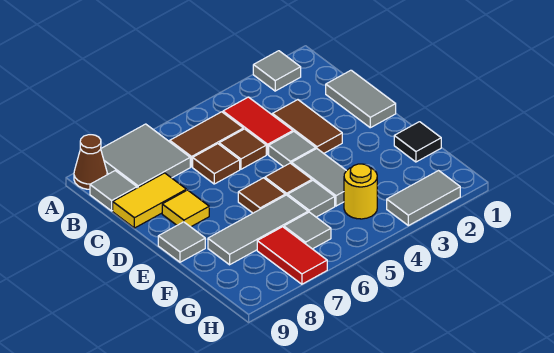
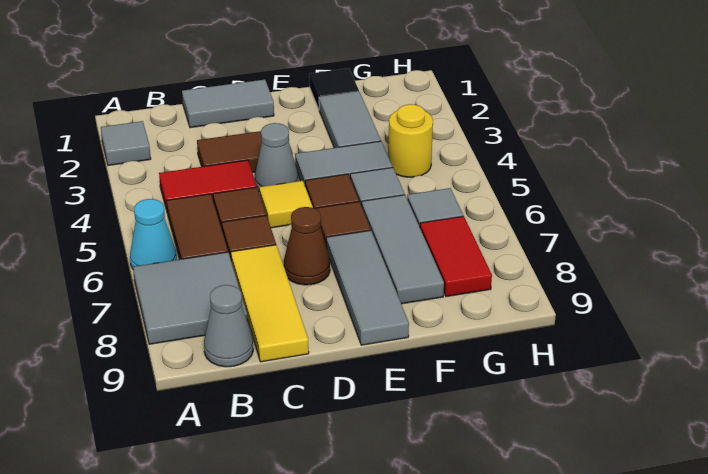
none -> cyan cone A6 level 1
brown cone A9 level 1 -> brown cone D7 level 1
grey tile B9 level 1 -> grey cone B9 level 1
yellow tile C8:C9 level 1 -> yellow tile C7:C9 level 1
grey tile D4 level 1 -> grey cone D4 level 1
yellow tile D8 level 1 -> yellow tile D5 level 1
grey tile E9 level 1 -> grey tile E7:E9 level 1
red tile G7:H7 level 1 -> red tile G7:G8 level 1
grey tile H2:H3 level 1 -> grey tile F2:F3 level 1

